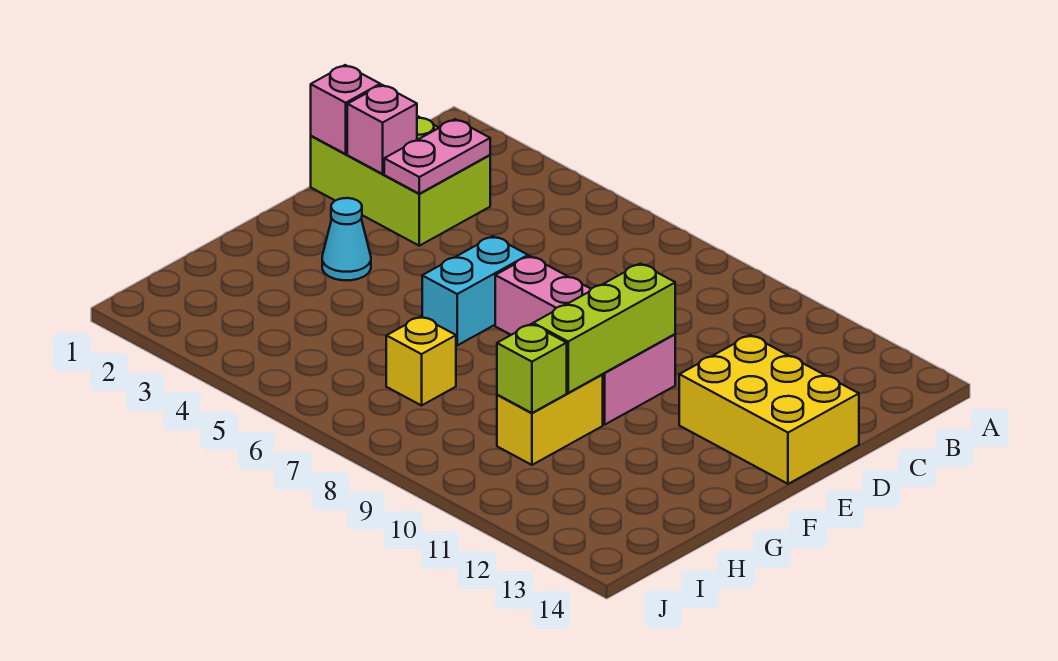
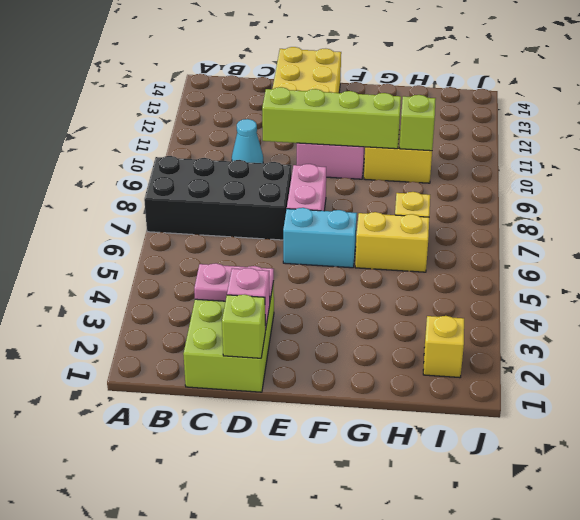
none -> black brick A7:D8 level 1
pink brick D1 level 2 -> lime brick D1 level 2
lime brick E10:G10 level 2 -> lime brick D10:G10 level 2
cyan cone F3 level 1 -> cyan cone C10 level 1
none -> yellow brick G6:H6 level 1
none -> yellow brick I2 level 1

